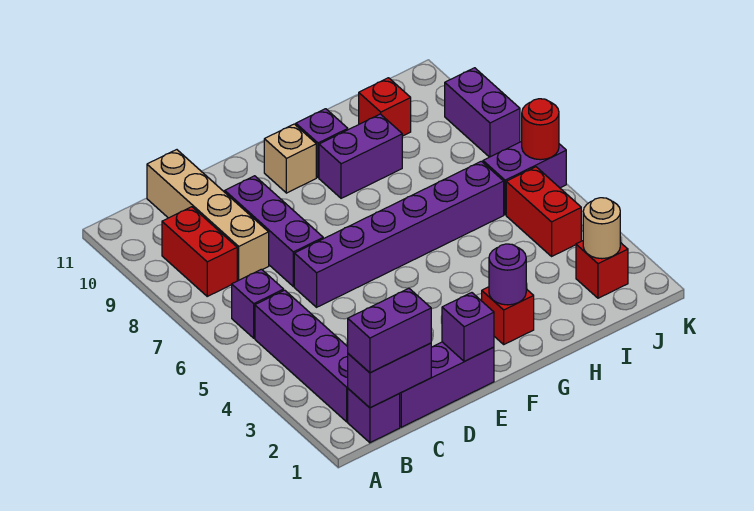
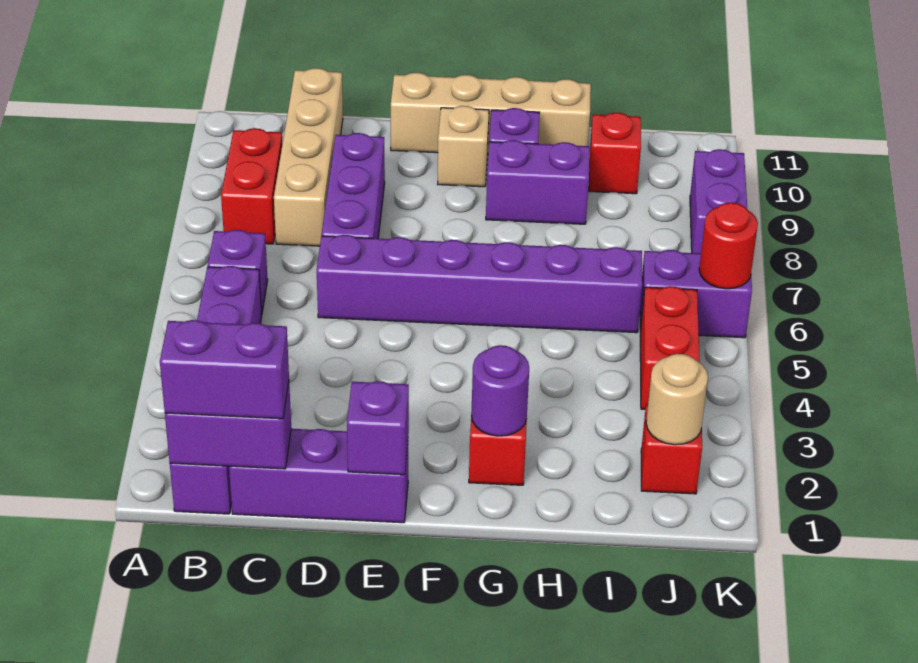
none -> tan brick E11:H11 level 1

